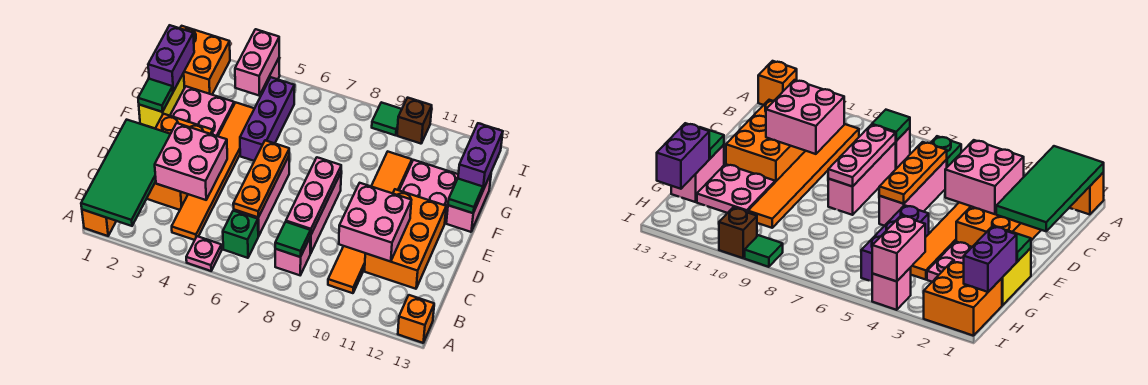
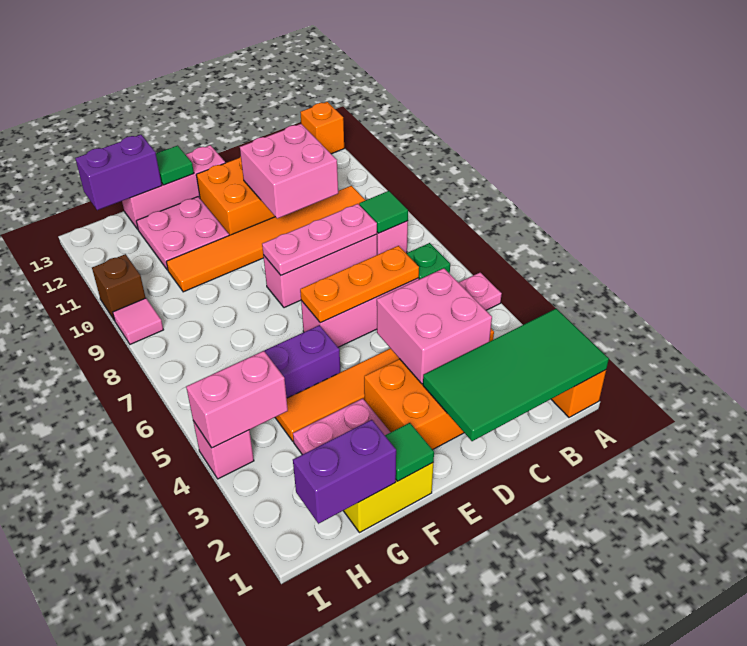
pink brick F13:G13 level 1 -> pink brick E13:G13 level 1
orange brick H1:I2 level 1 -> none
green tile I9 level 1 -> pink tile I9 level 1

